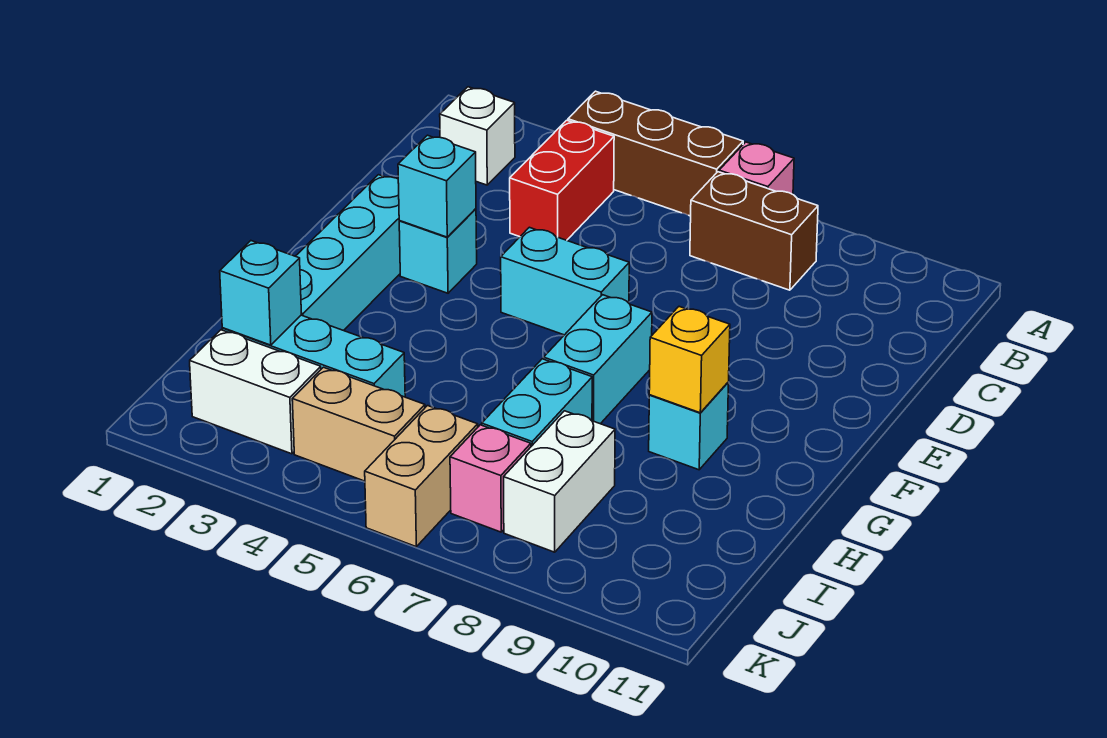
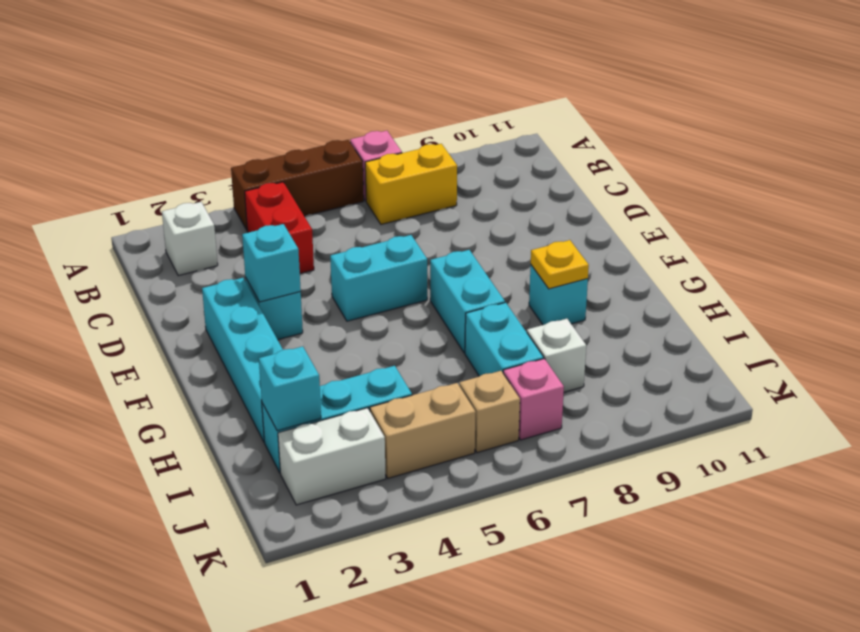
brown brick B7:B8 level 1 -> yellow brick B7:B8 level 1
yellow brick G9 level 2 -> yellow plate G9 level 2
white brick I8:J8 level 1 -> white brick I8 level 1
tan brick J6:K6 level 1 -> tan brick J6 level 1

